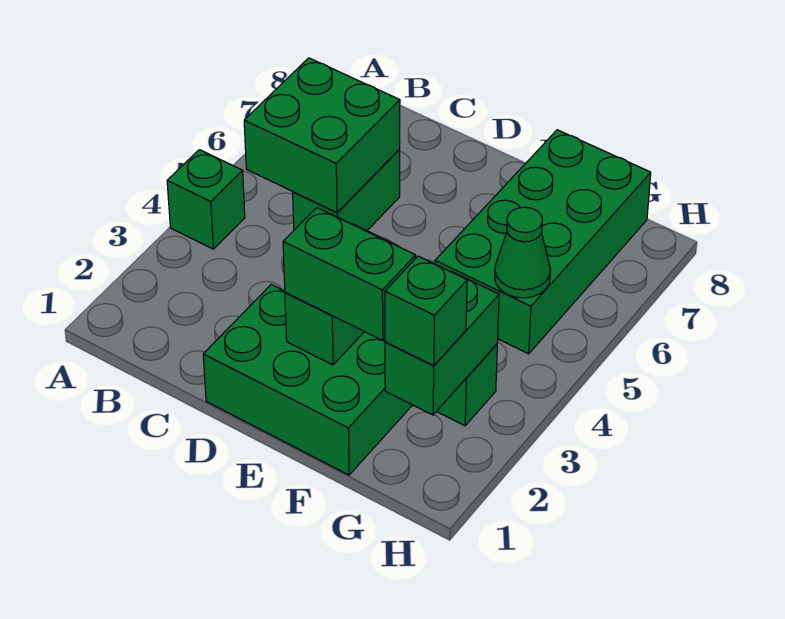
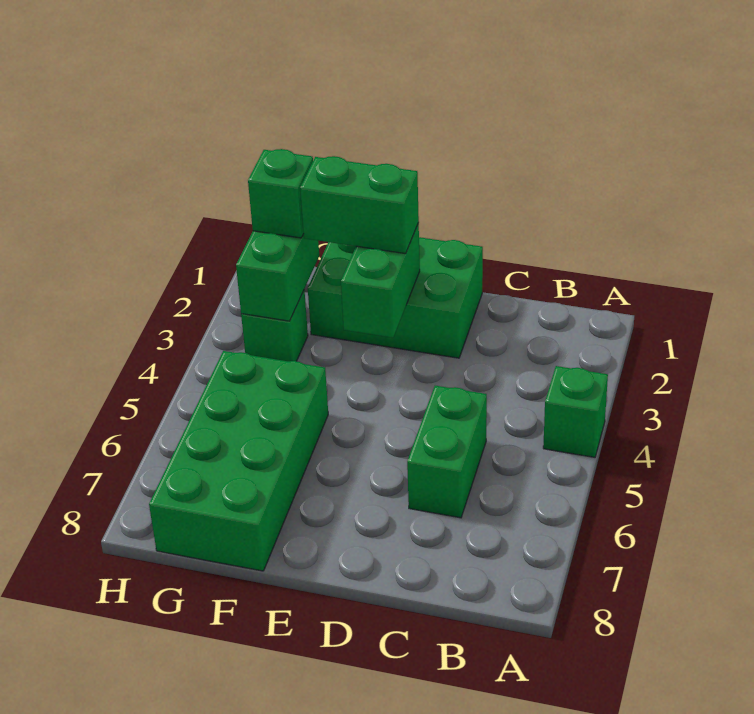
green brick B5:C6 level 2 -> none
green cone G5 level 2 -> none

